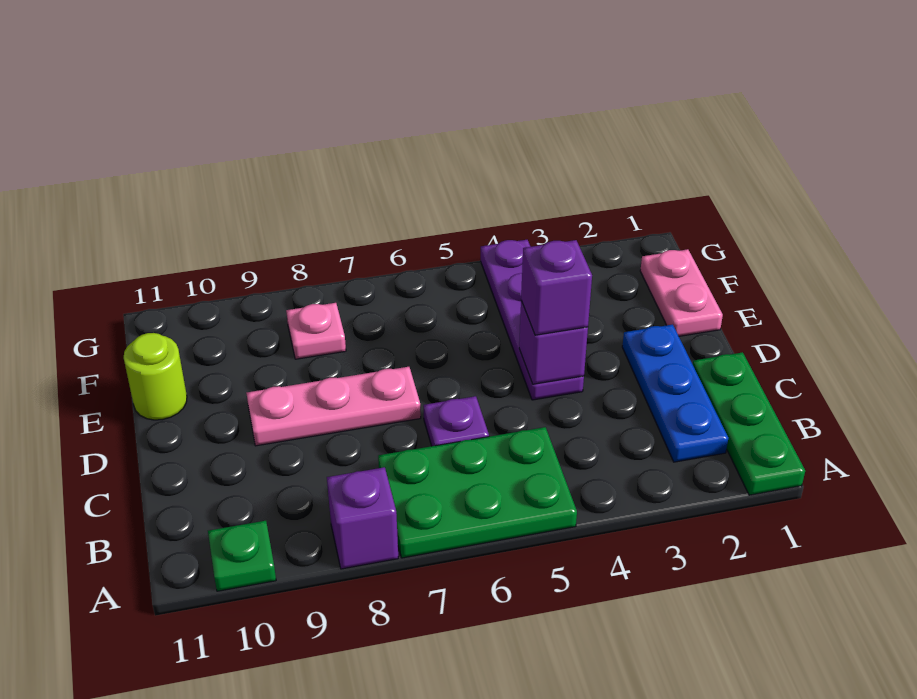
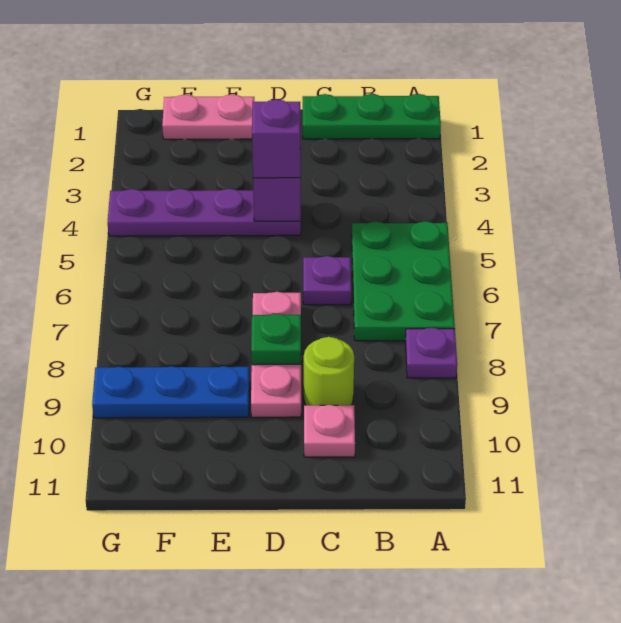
purple brick A8 level 1 -> purple plate A8 level 1
green plate A10 level 1 -> green plate D8 level 2
blue plate B2:D2 level 1 -> blue plate E9:G9 level 1
lime round brick E11 level 1 -> lime round brick C9 level 1
pink plate F8 level 1 -> pink plate C10 level 1

